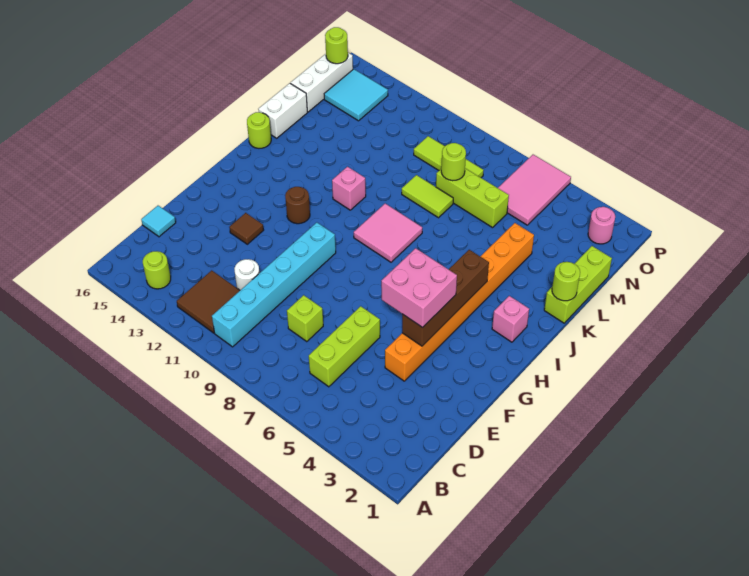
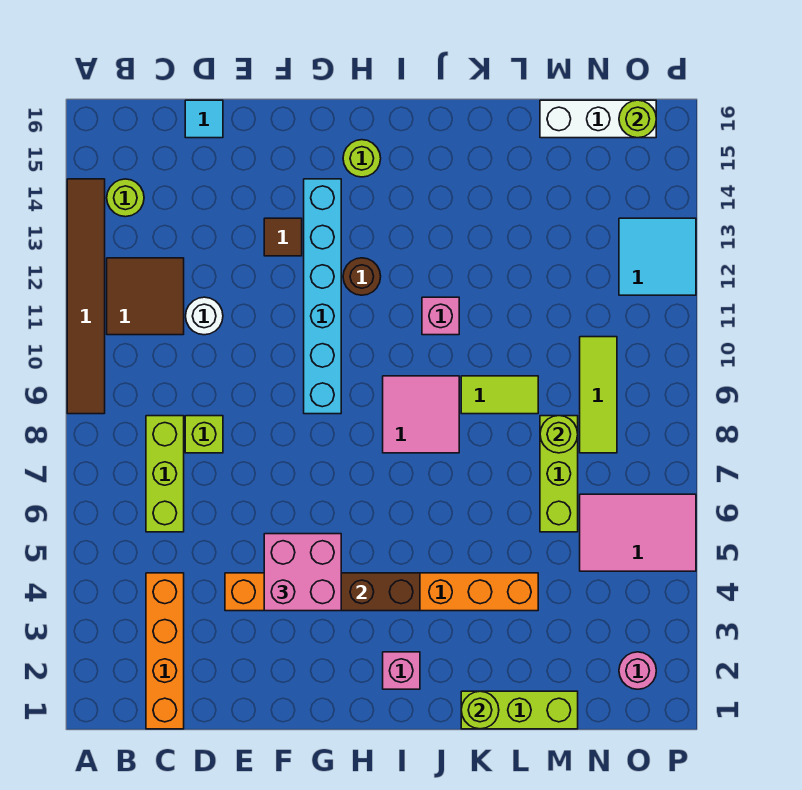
none -> brown tile A9:A14 level 1
cyan brick B10:G10 level 1 -> cyan brick G9:G14 level 1
none -> orange brick C1:C4 level 1
lime brick C6:E6 level 1 -> lime brick C6:C8 level 1
lime round brick J16 level 1 -> lime round brick H15 level 1
white brick K16:L16 level 1 -> none
lime tile L8:L9 level 1 -> lime tile K9:L9 level 1
cyan tile N14:O15 level 1 -> cyan tile O12:P13 level 1

